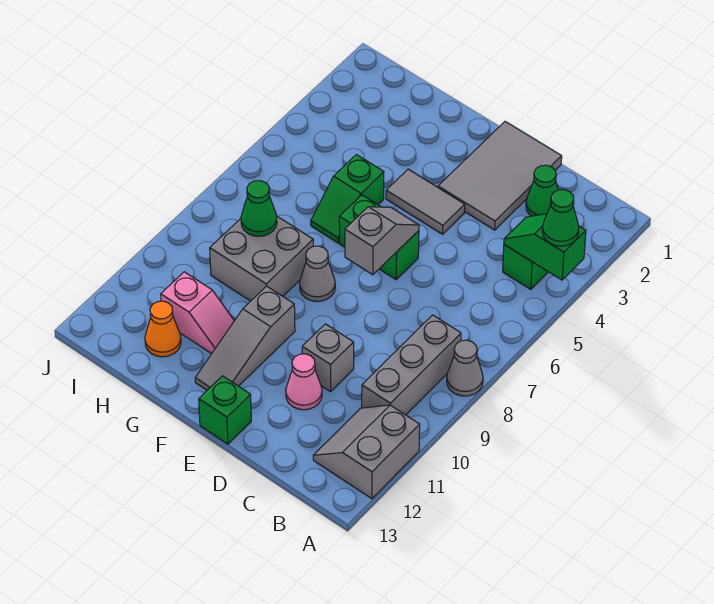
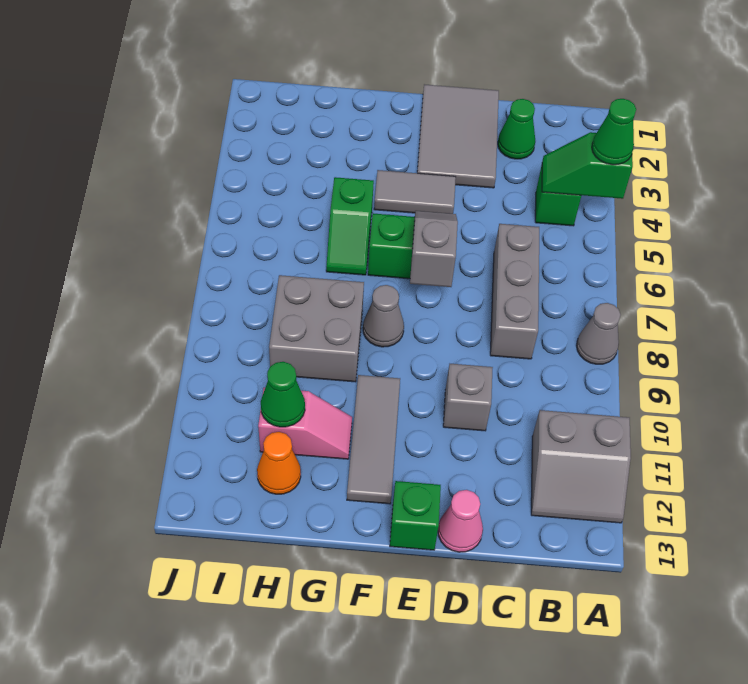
grey slope A11:B12 level 1 top A -> grey slope A11:B12 level 1 top 11
grey brick B8:B10 level 1 -> grey brick C6:C8 level 1
pink cone D11 level 1 -> pink cone D13 level 1
grey slope F10:F12 level 1 top 10 -> grey tile F10:F12 level 1
green cone H8 level 2 -> green cone H11 level 2

